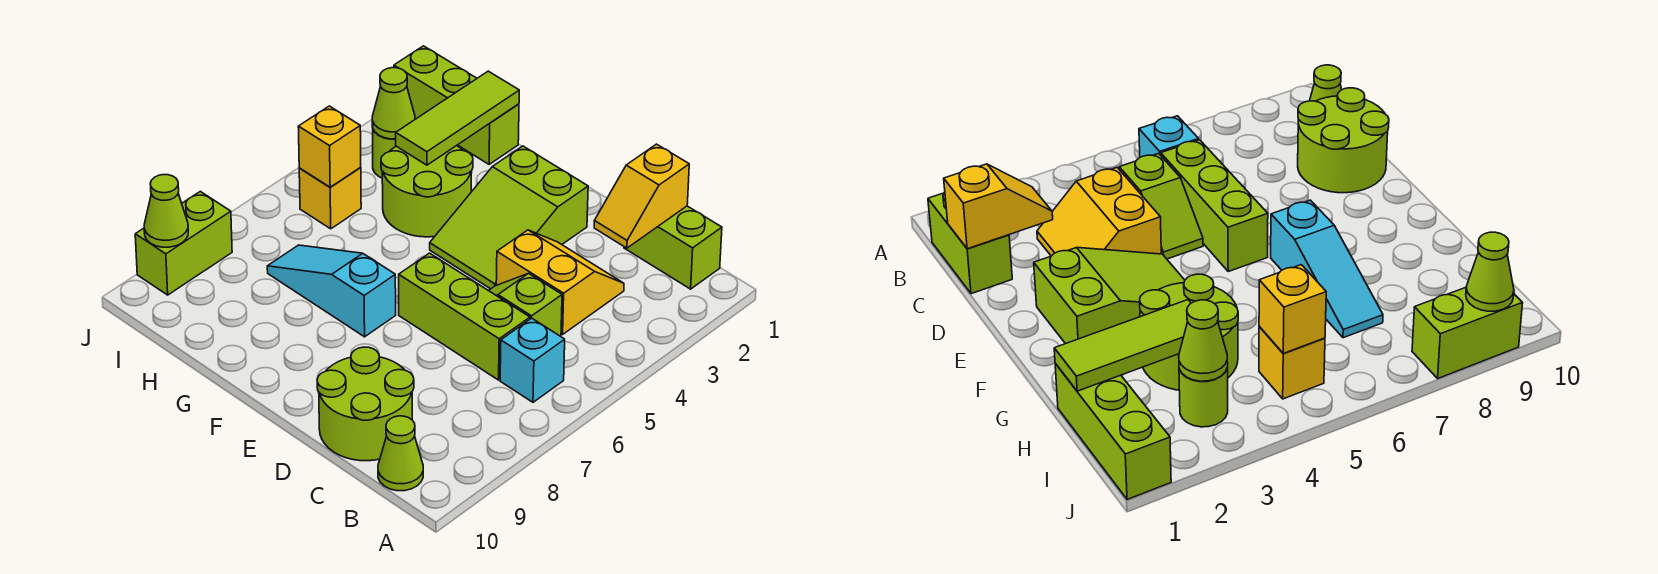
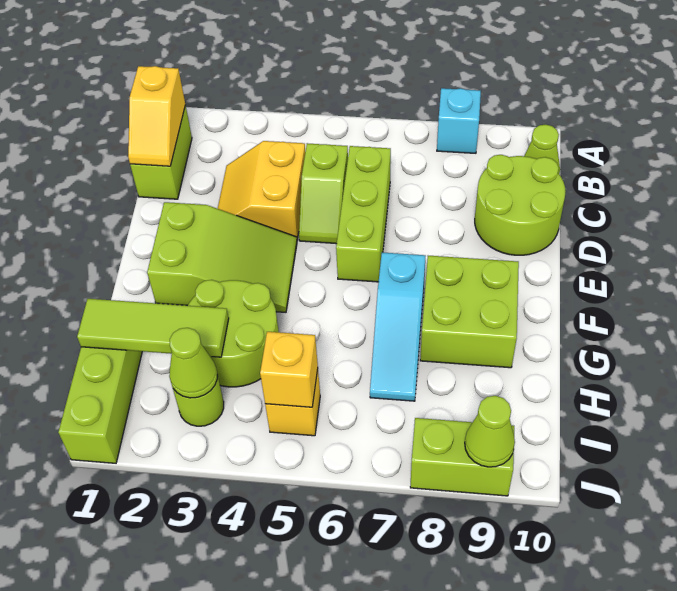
cyan brick B6 level 1 -> cyan brick A8 level 1
yellow slope C1:C2 level 2 top 1 -> yellow slope B1:C1 level 2 top B
none -> lime brick F8:G9 level 1

